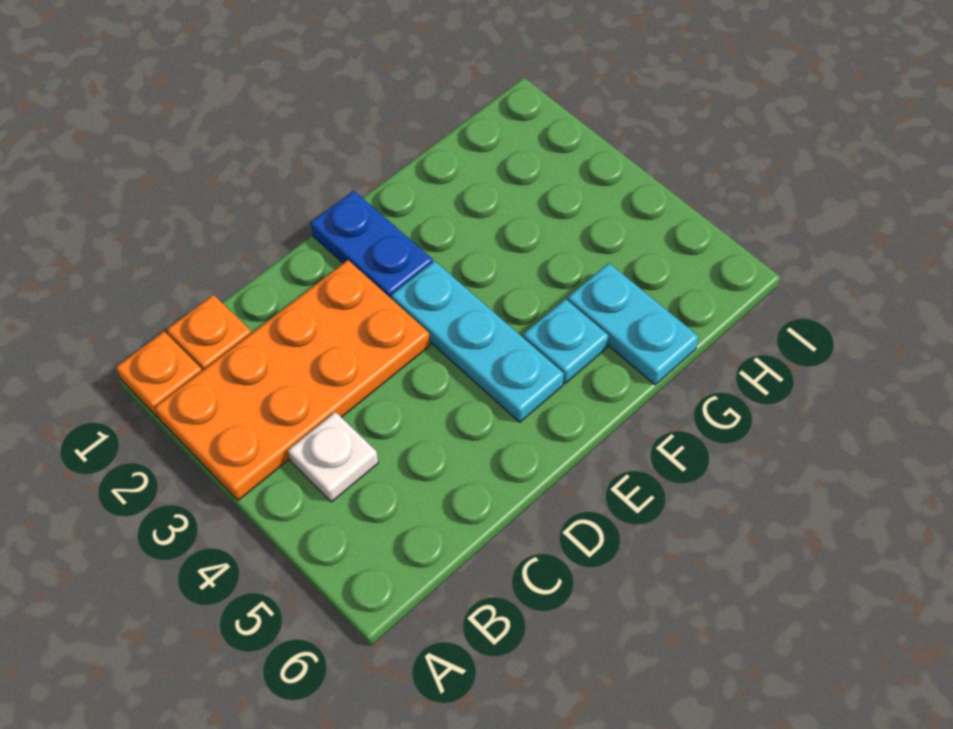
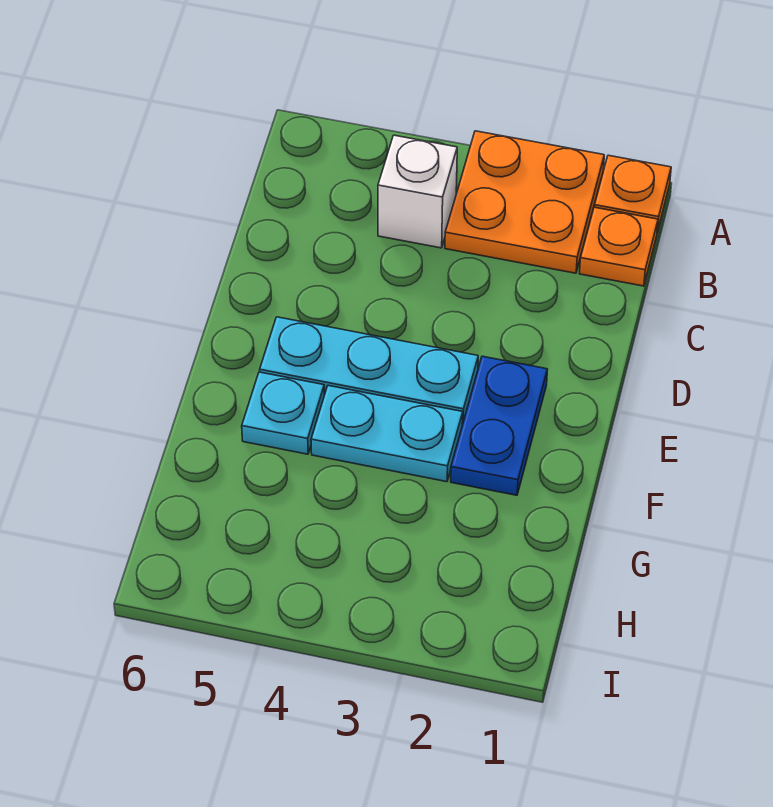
orange plate A2:D3 level 1 -> orange plate A2:B3 level 1
white plate B4 level 1 -> white brick B4 level 1
blue plate E1:E2 level 1 -> blue plate E2:F2 level 1
cyan plate G5:G6 level 1 -> cyan plate F3:F4 level 1

